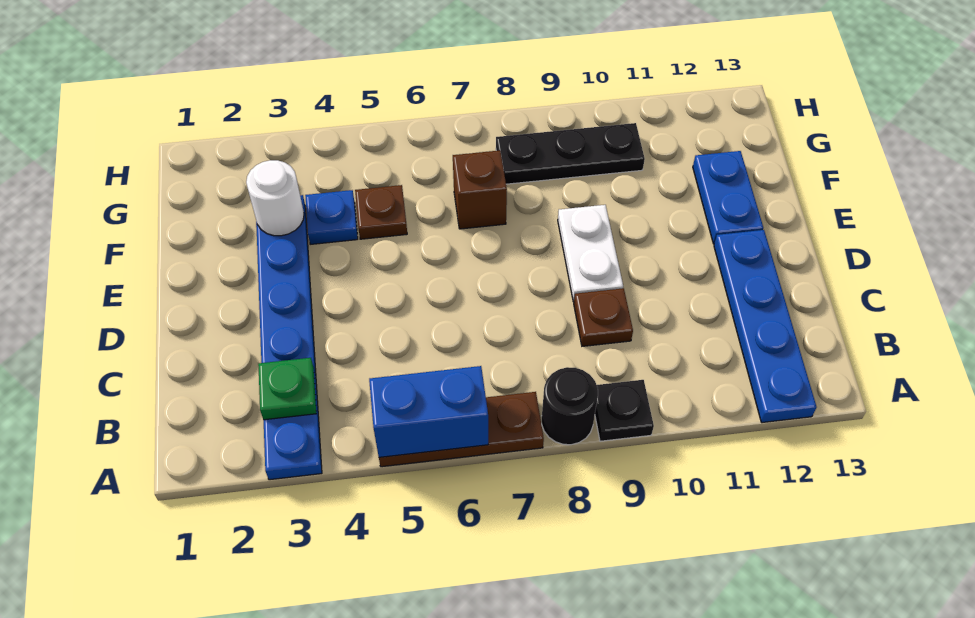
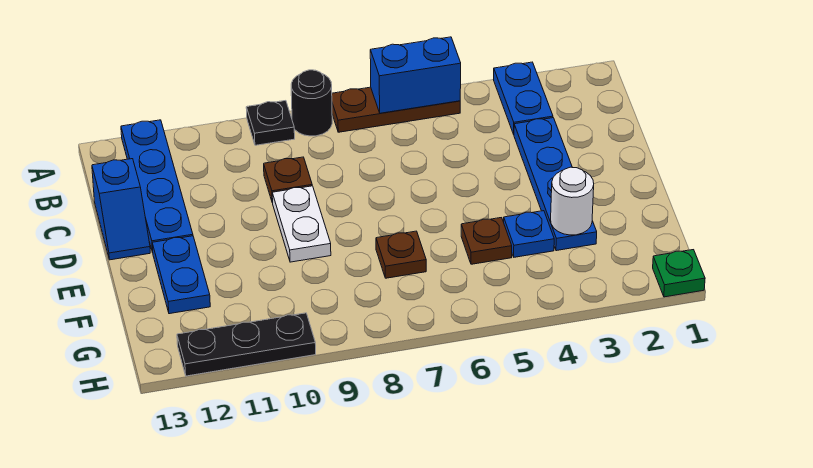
green plate B3 level 2 -> green plate H1 level 1
none -> blue slope C13:D13 level 1 top C
brown brick F7 level 1 -> brown plate F7 level 1
black plate G8:G10 level 1 -> black plate H10:H12 level 1

